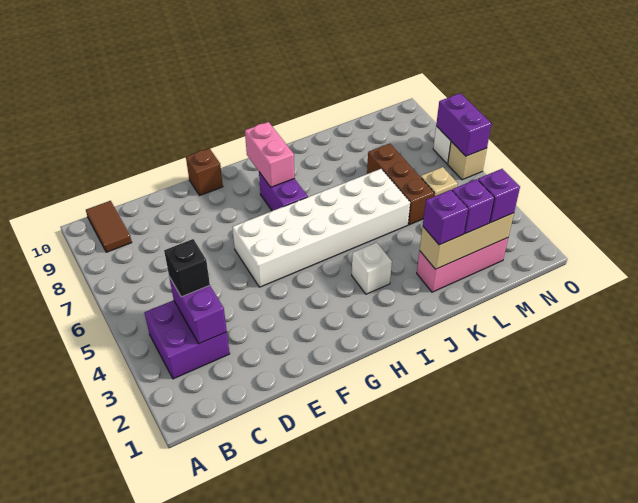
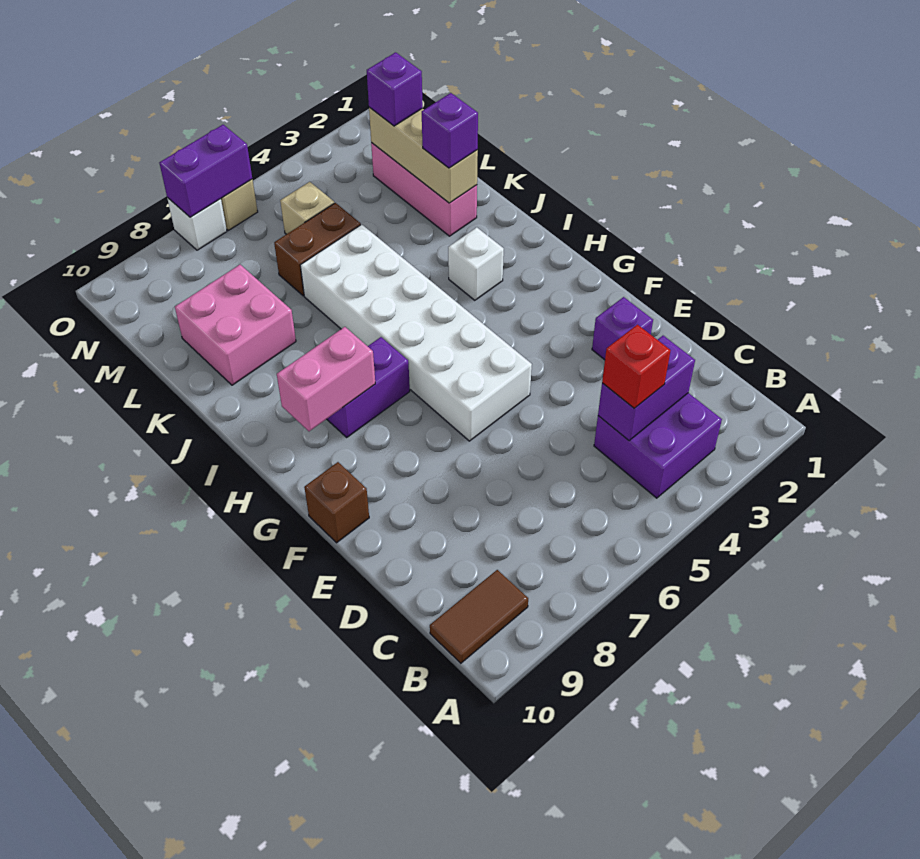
black brick C4 level 3 -> red brick C4 level 3
none -> pink brick K8:L9 level 1
purple brick L2 level 3 -> purple brick E2 level 1
brown brick L5:L7 level 1 -> brown brick L5:L6 level 1

